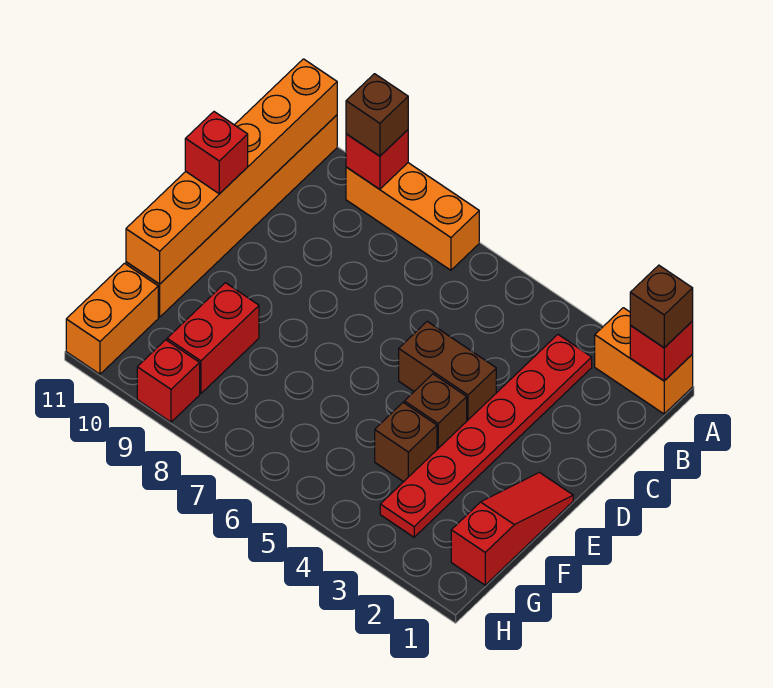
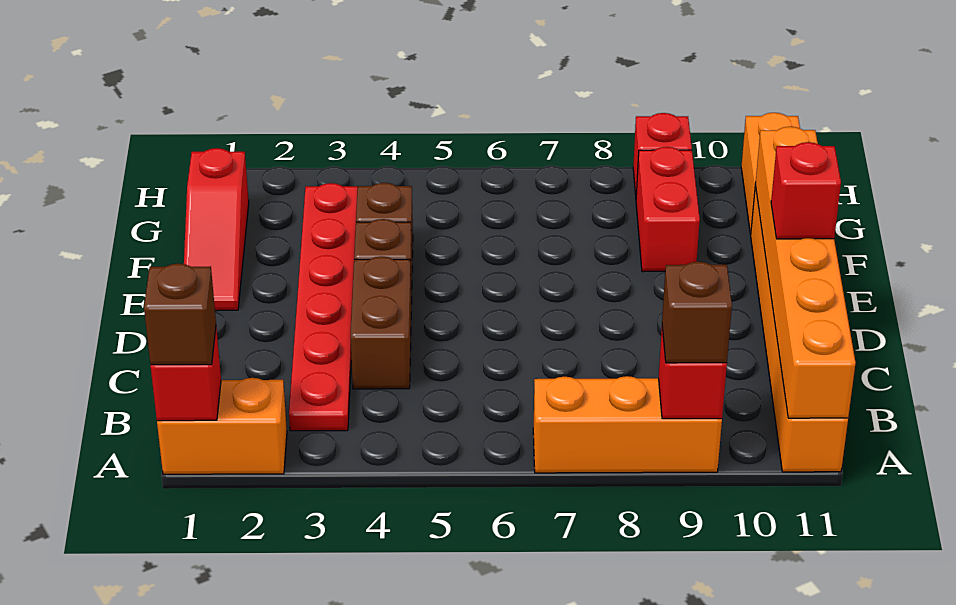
brown brick D4:D5 level 1 -> brown brick C4:D4 level 1

